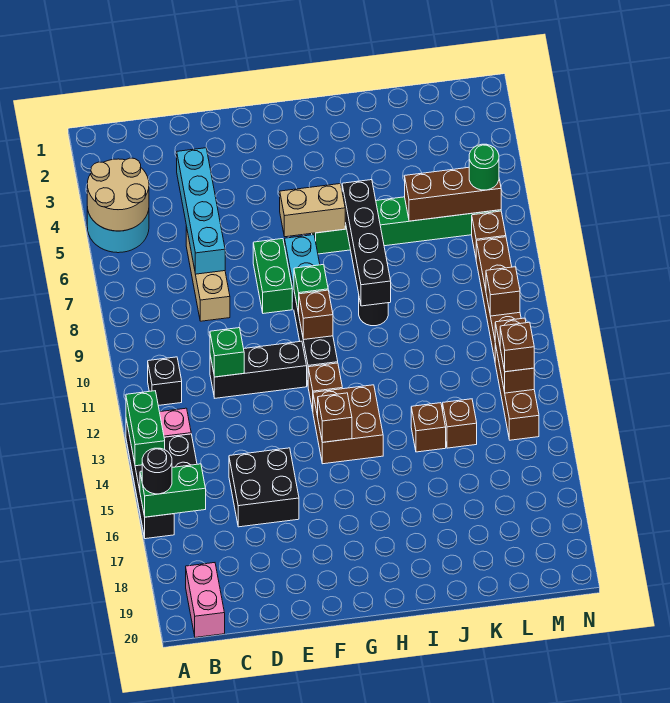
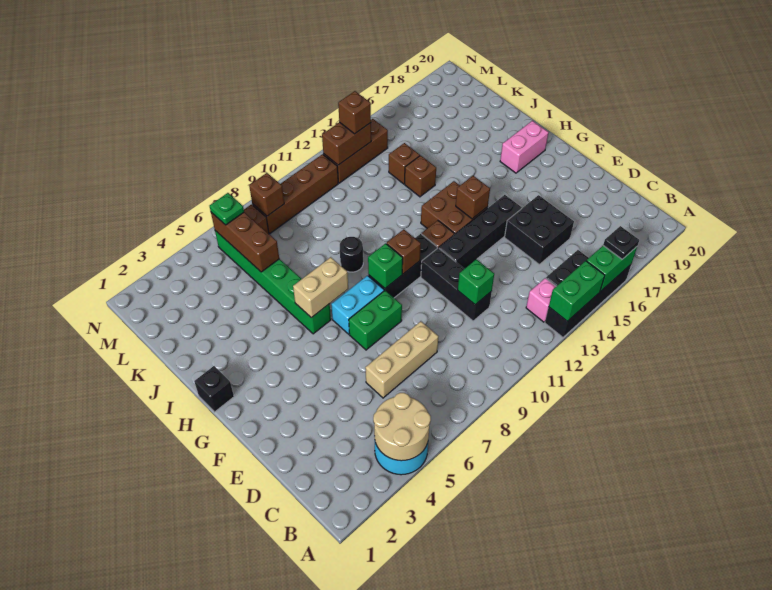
green brick A16:B16 level 2 -> green brick A15:A16 level 2
black round brick A16 level 3 -> black plate A16 level 3
black brick B11 level 1 -> black brick H1 level 1
pink brick B19:B20 level 1 -> pink brick H18:H19 level 1
cyan brick D4:D7 level 2 -> none
tan brick G6:H6 level 2 -> tan brick H6:H7 level 2
black brick I6:I9 level 2 -> black brick F12:F15 level 1
green round brick M6 level 3 -> green plate M6 level 3
brown brick M10 level 2 -> brown brick M8 level 2

